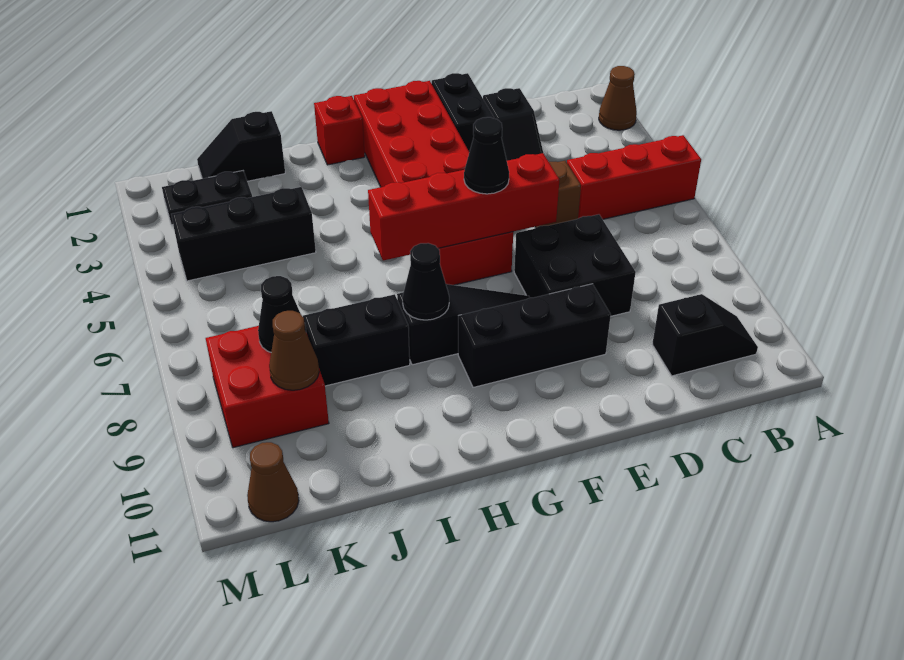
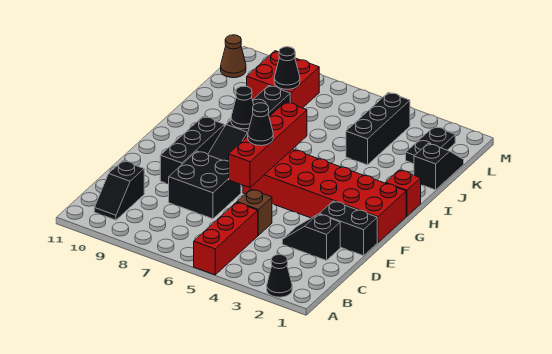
brown cone A2 level 1 -> black cone A2 level 1
brown cone K9 level 2 -> none

